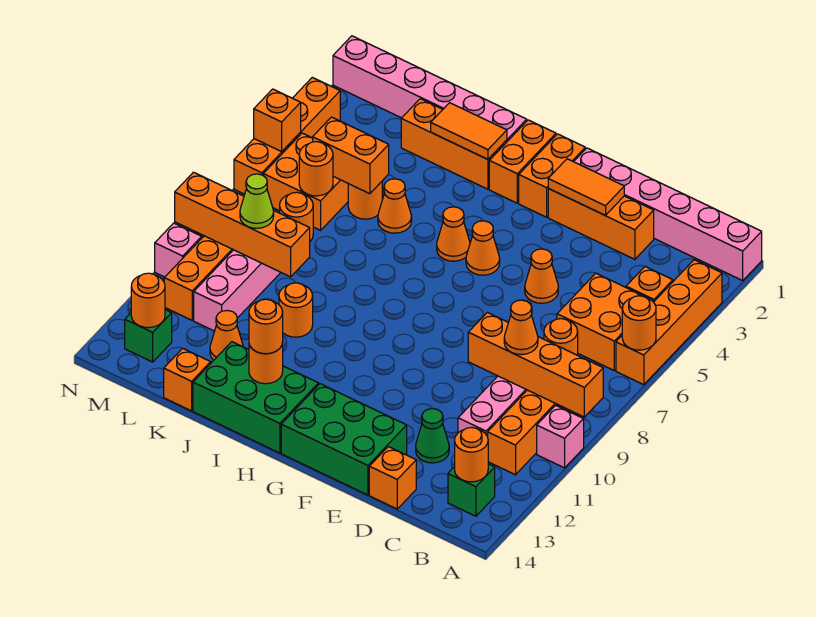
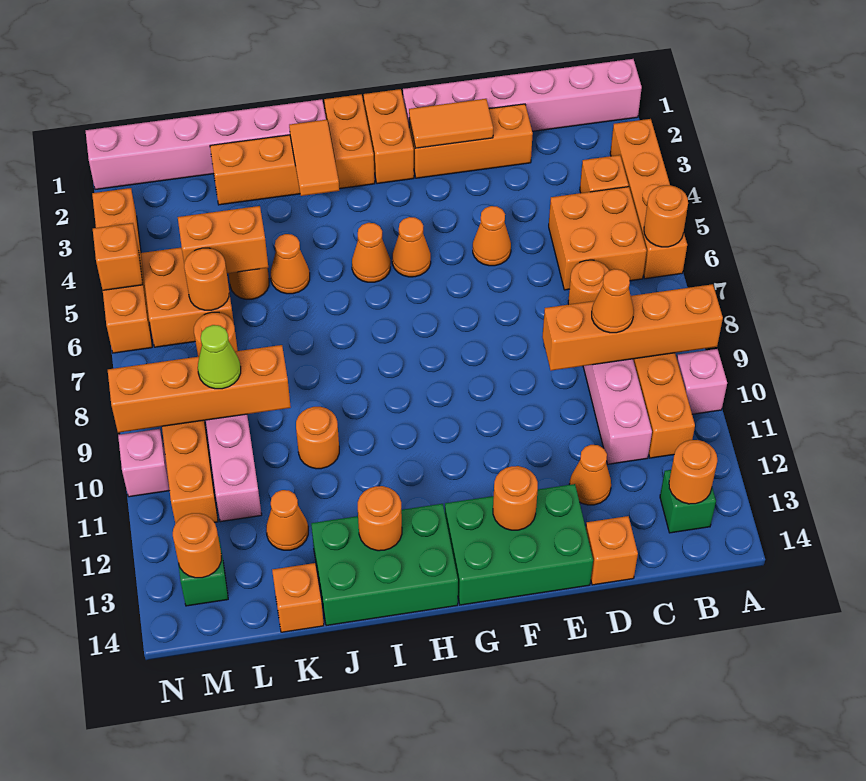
green cone D12 level 1 -> orange cone D12 level 1
orange tile I2:J2 level 2 -> orange tile I2:I3 level 2
orange round brick I13 level 3 -> orange round brick F13 level 2

